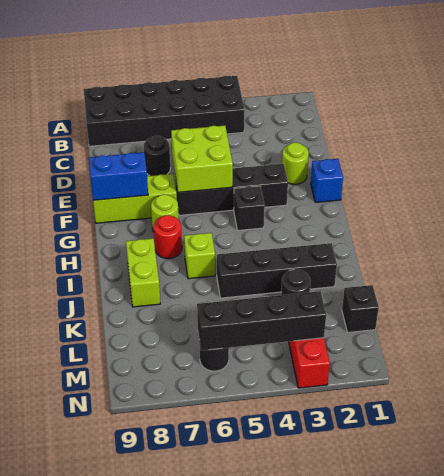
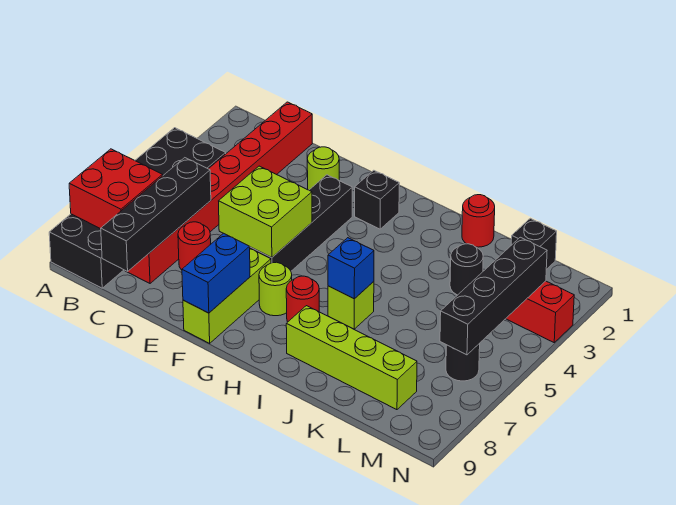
none -> red brick A7:B8 level 2
none -> red brick C1:C8 level 1
black round brick D7 level 1 -> red round brick D7 level 1
blue brick F1 level 1 -> blue brick I6 level 2
black brick G4 level 1 -> black brick G2 level 1
lime brick I8:J8 level 1 -> lime brick I8:L8 level 1
none -> red round brick J1 level 1
black brick J2:J5 level 1 -> black brick C6:C9 level 2

